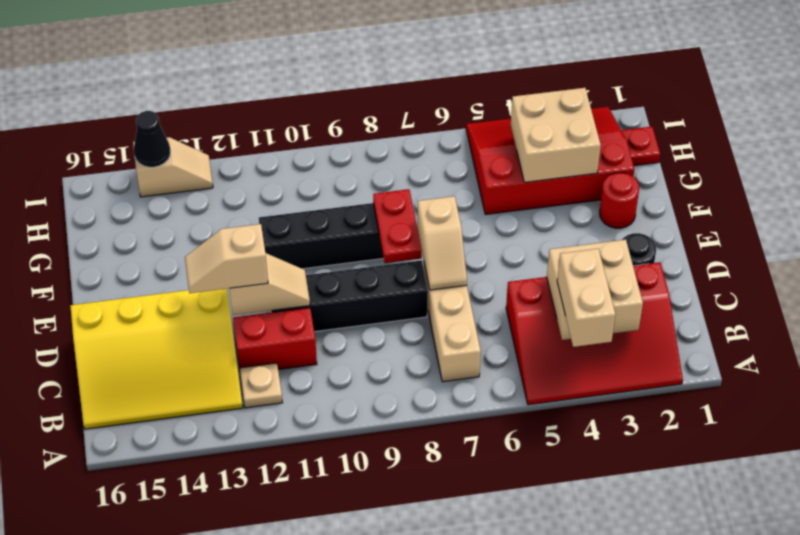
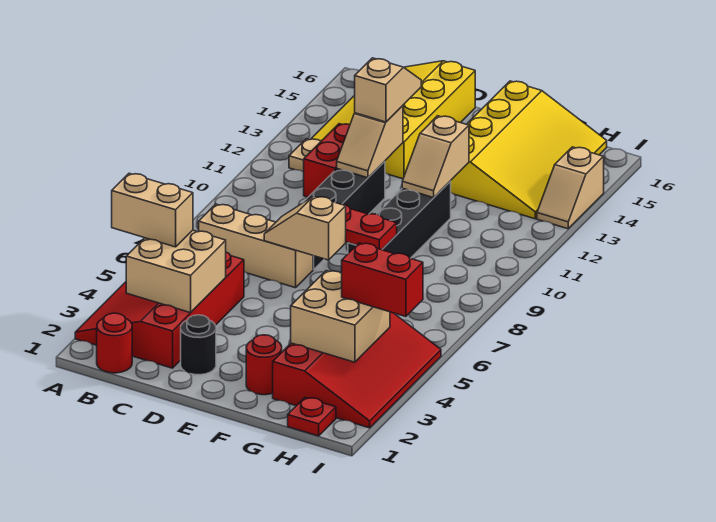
none -> red round brick B1 level 1
none -> tan slope F11:F12 level 2 top 12
none -> yellow slope F13:H16 level 1 top F
none -> red brick H4:I4 level 3
black cone I14 level 2 -> none

